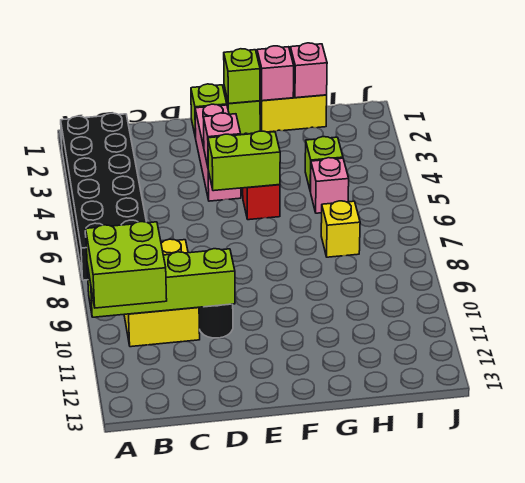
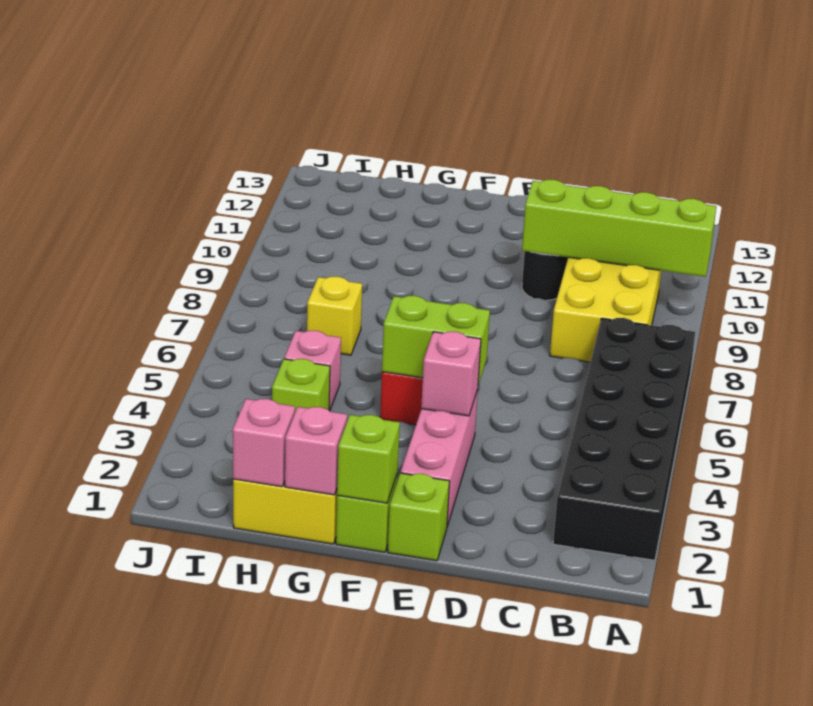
lime brick A10:B11 level 3 -> none

